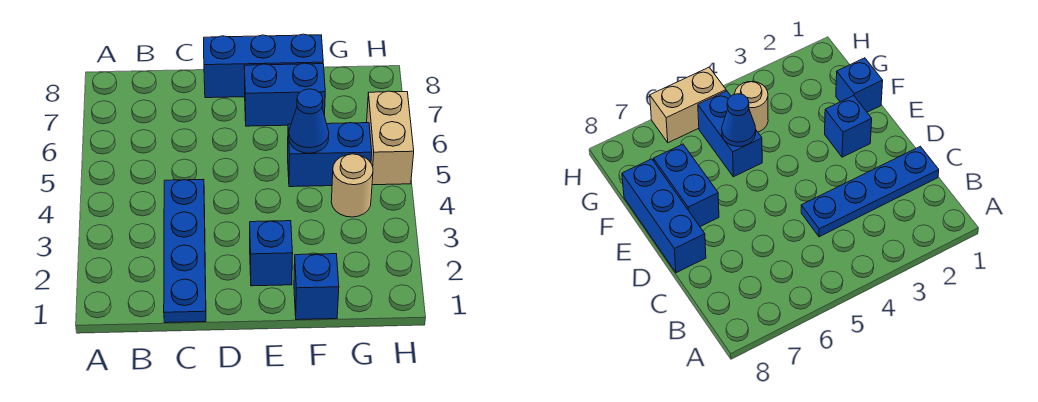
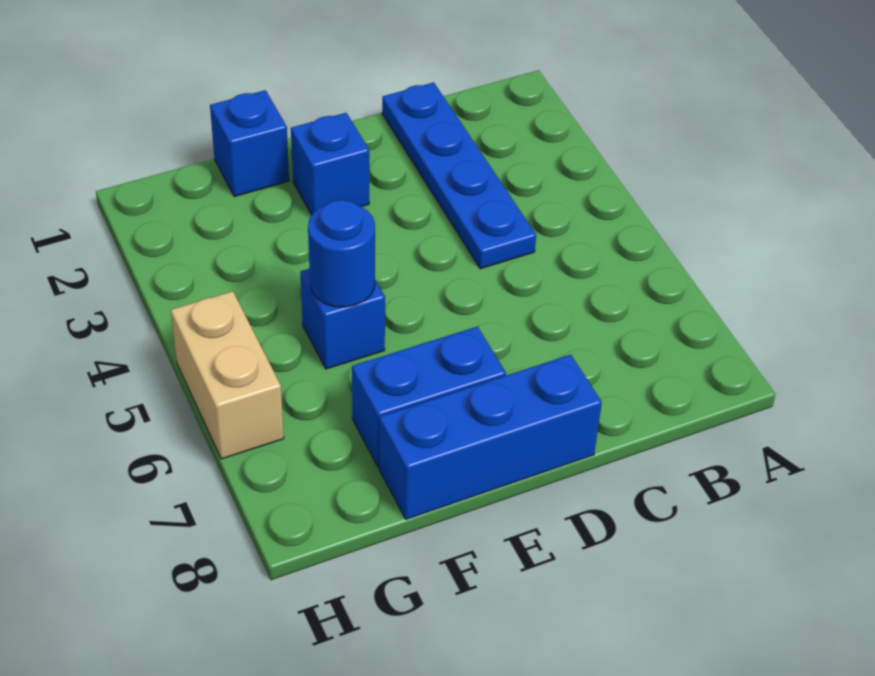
blue brick F5:G5 level 1 -> blue brick F5 level 1
blue cone F5 level 2 -> blue round brick F5 level 2
tan round brick G4 level 1 -> none

